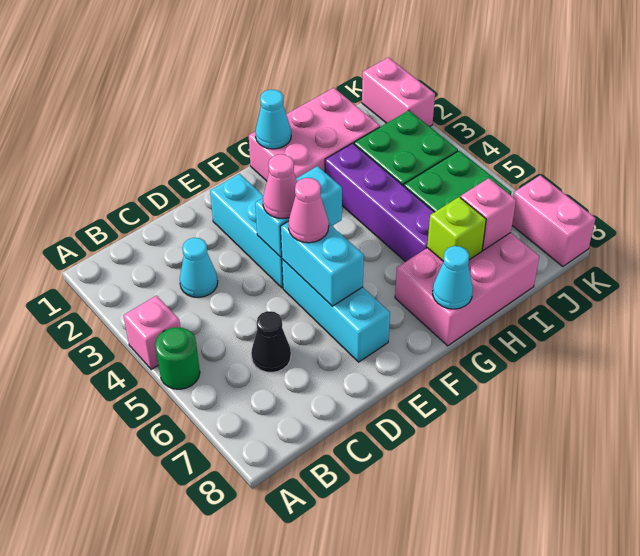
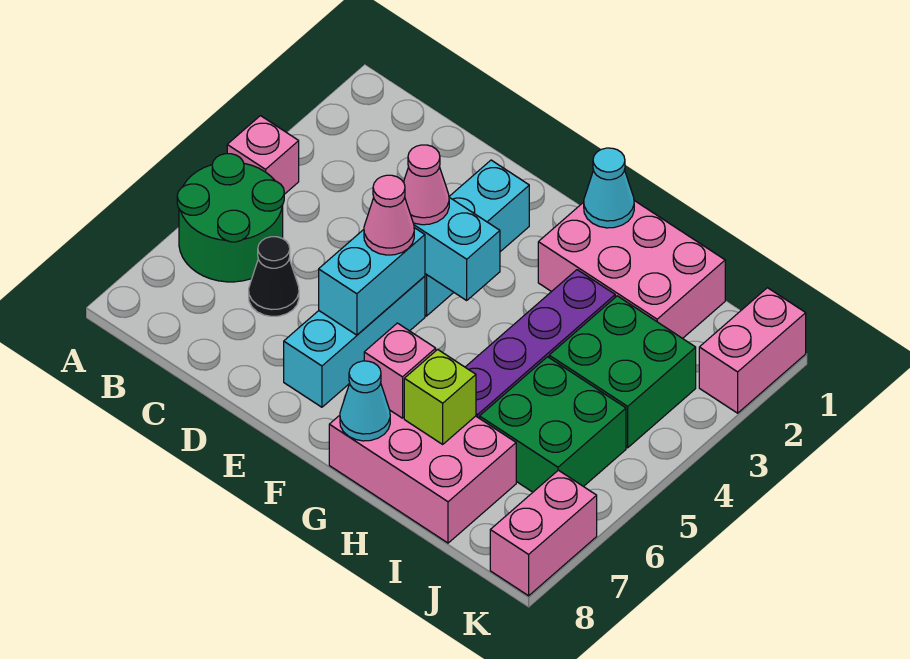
green round brick A5 level 1 -> green round brick A5:B6 level 1
cyan cone C3 level 1 -> none
pink brick I7 level 2 -> pink brick G7 level 2

